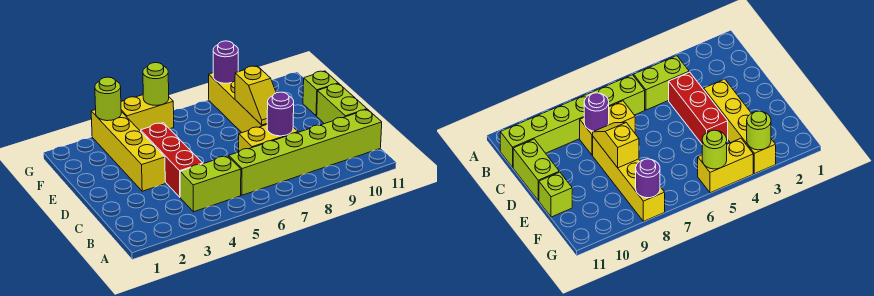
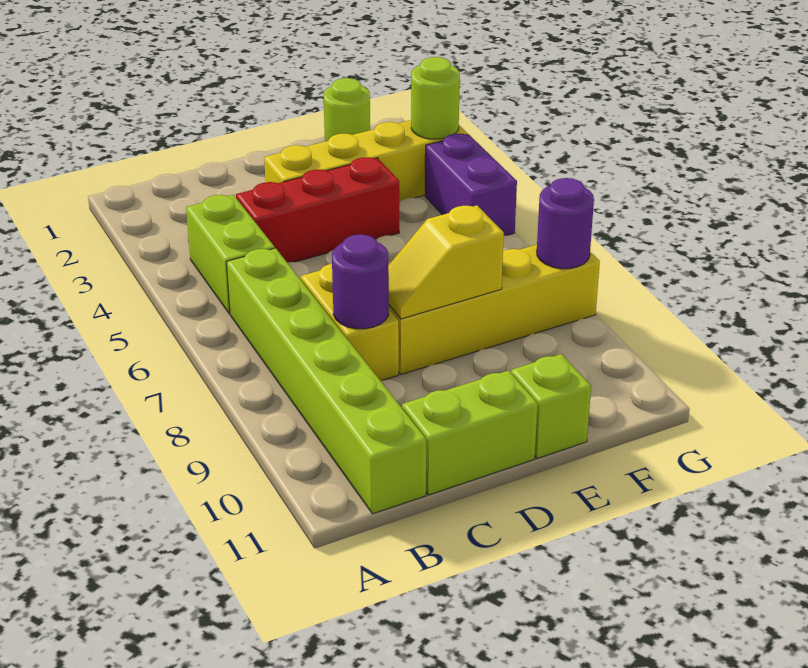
yellow brick G4:G5 level 1 -> purple brick G4:G5 level 1
lime round brick G5 level 2 -> lime round brick F1 level 1

